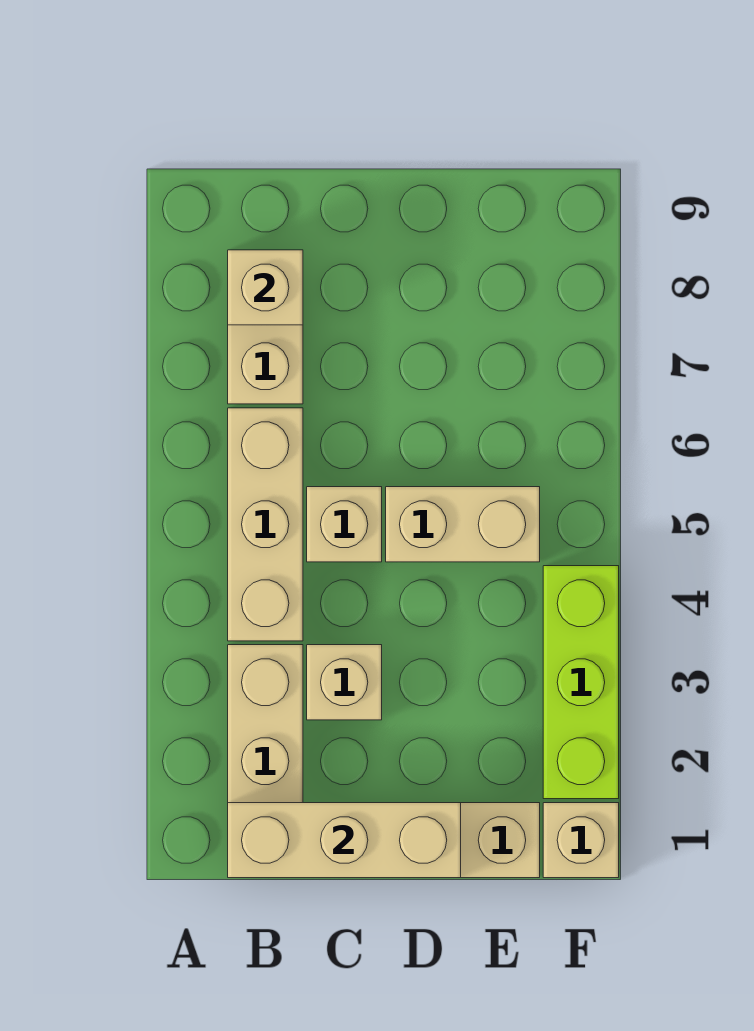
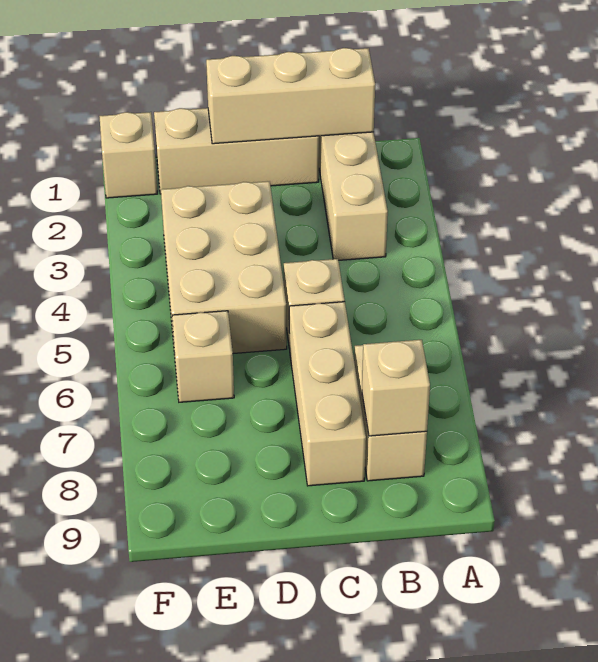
tan brick B4:B6 level 1 -> tan brick C6:C8 level 1
tan brick C3 level 1 -> tan brick E6 level 1
tan brick D5:E5 level 1 -> tan brick D3:E5 level 1
lime brick F2:F4 level 1 -> none

